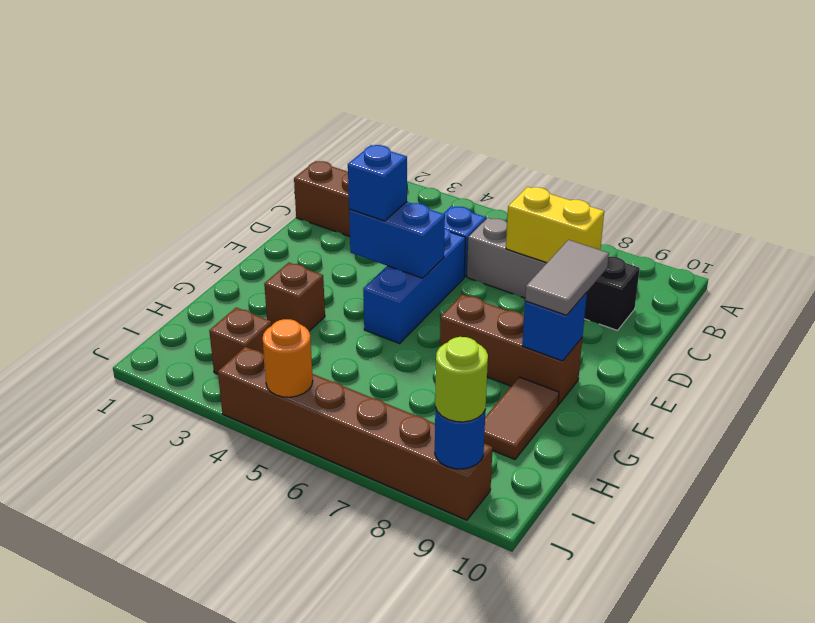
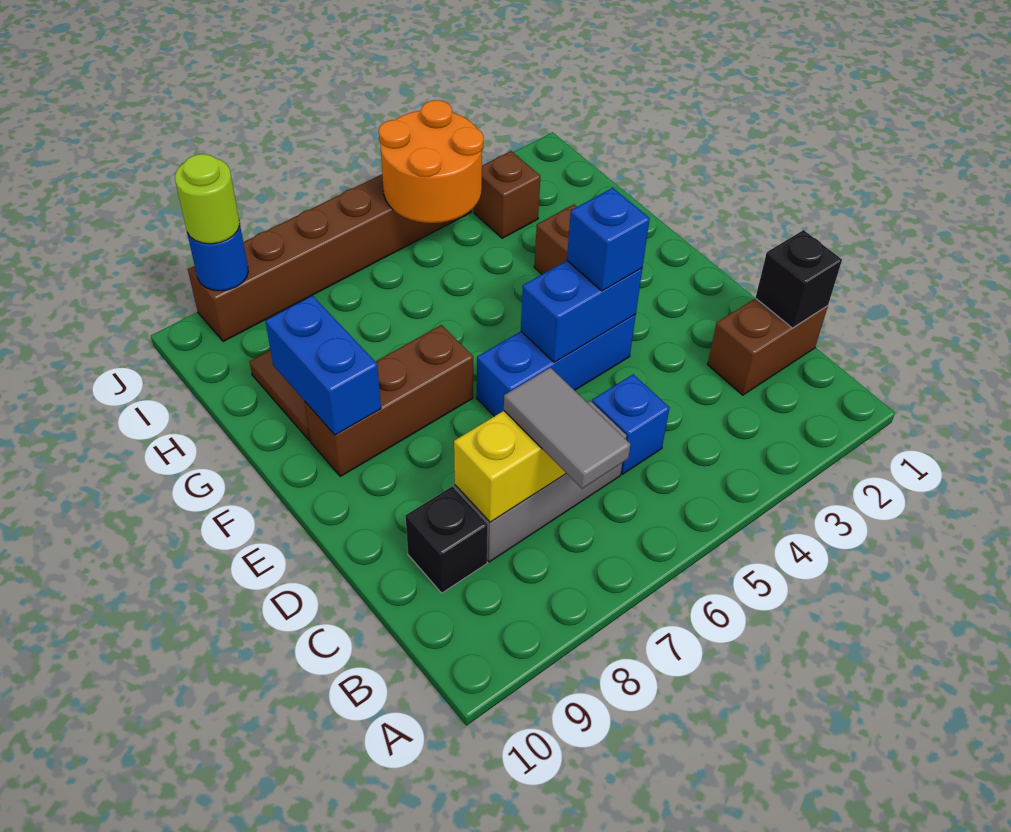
none -> black brick C1 level 2
blue brick D5:F5 level 1 -> blue brick E4:E6 level 1
grey tile E9:F9 level 3 -> grey tile B7:C7 level 3
blue brick F9 level 2 -> blue brick F9:G9 level 2
orange round brick J5 level 2 -> orange round brick I4:J5 level 2

